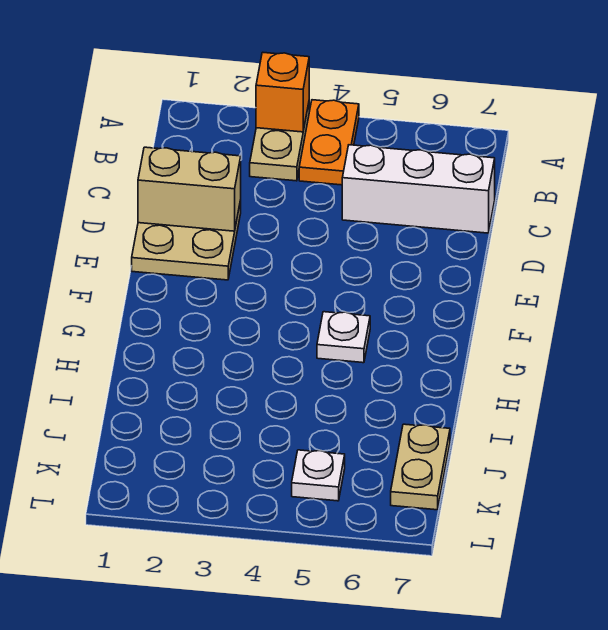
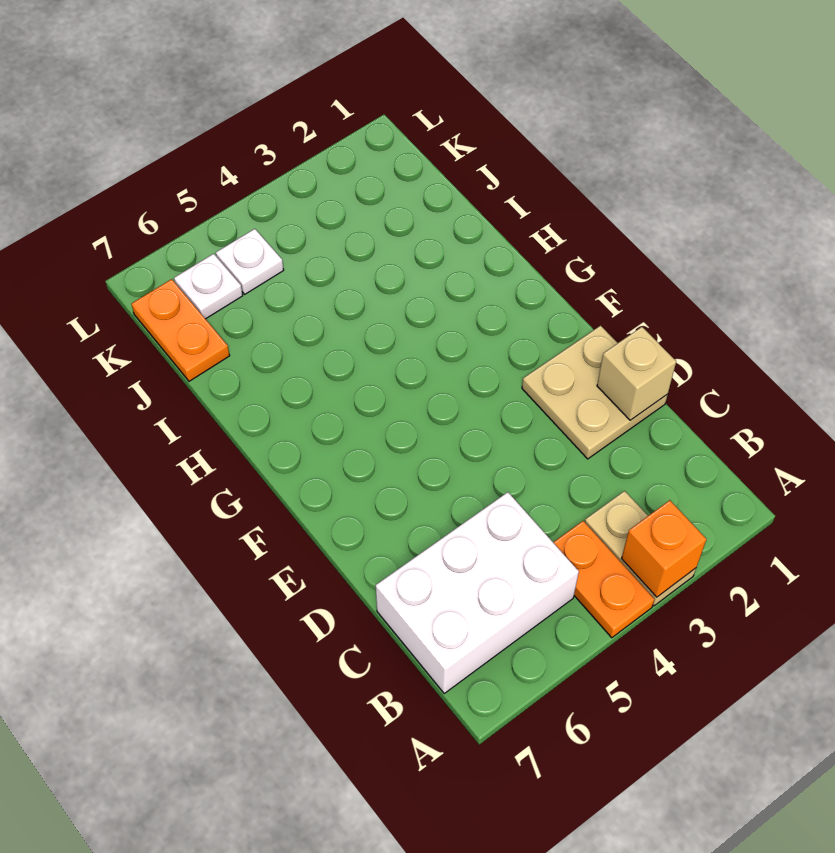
white brick C5:C7 level 1 -> white brick B5:C7 level 1
tan brick D1:D2 level 2 -> tan brick D1 level 2
white plate G5 level 1 -> white plate K6 level 1
tan plate J7:K7 level 1 -> orange plate J7:K7 level 1

